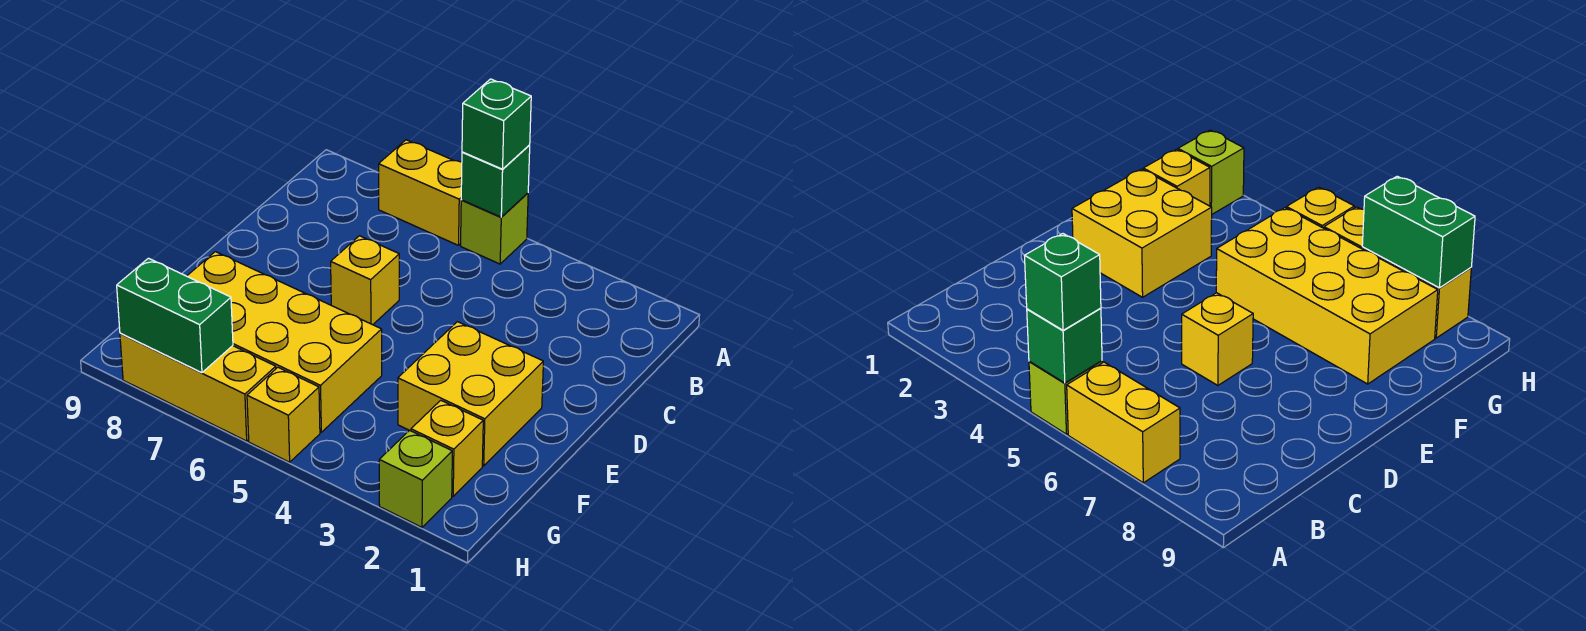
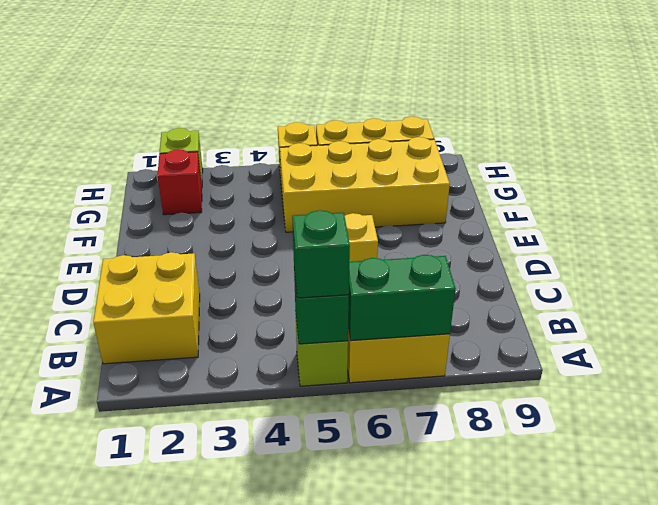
yellow brick E2:F3 level 1 -> yellow brick B1:C2 level 1
yellow brick G2 level 1 -> red brick G2 level 1
green brick H7:H8 level 2 -> green brick A6:A7 level 2

